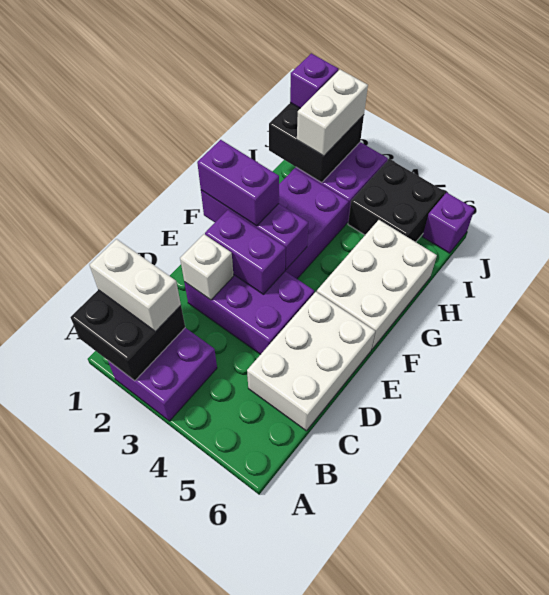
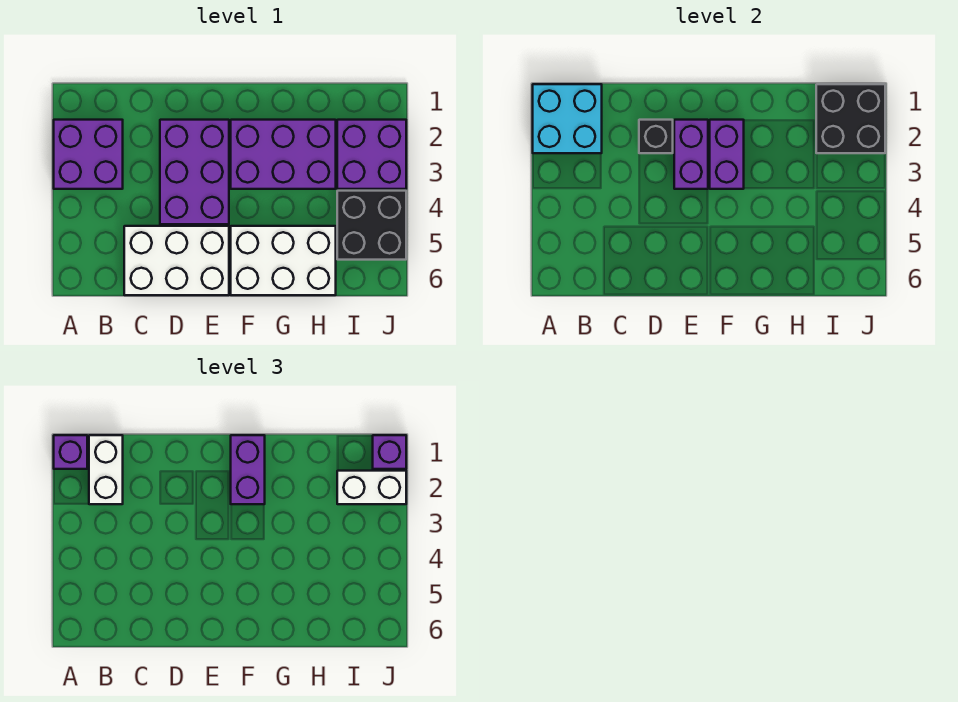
black brick A1:B2 level 2 -> cyan brick A1:B2 level 2
white brick D2 level 2 -> black brick D2 level 2
purple brick F1:F3 level 2 -> purple brick F2:F3 level 2
purple brick J6 level 1 -> purple brick A1 level 3

